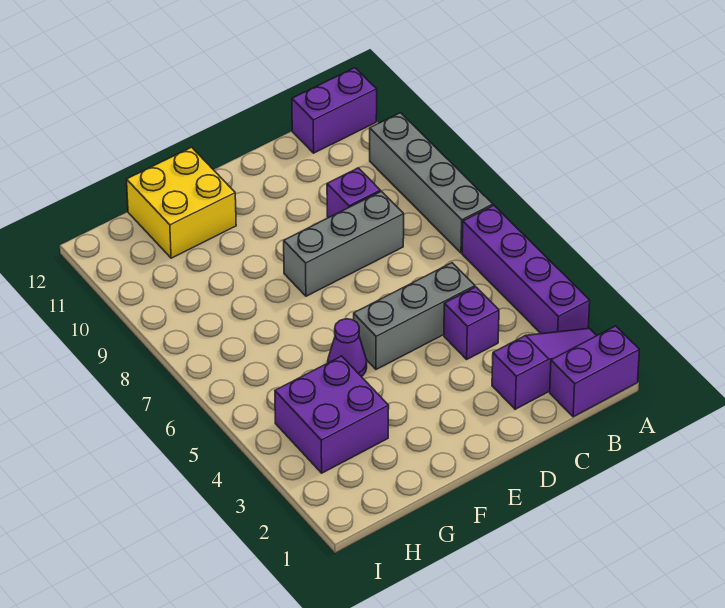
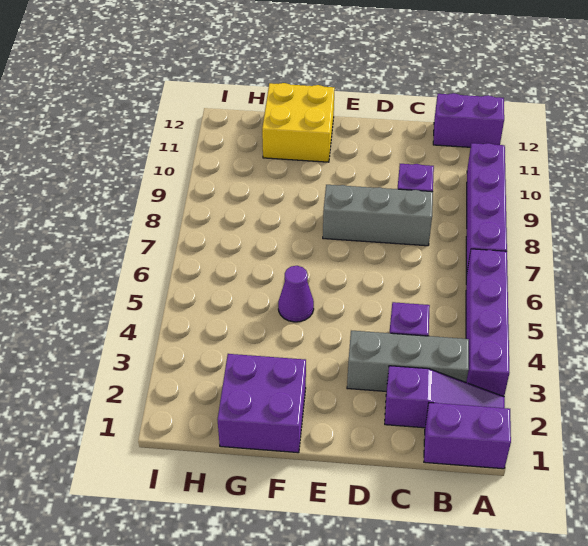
grey brick A7:A10 level 1 -> purple brick A7:A10 level 1
grey brick C5:E5 level 1 -> grey brick B3:D3 level 1
purple brick G3:H4 level 1 -> purple brick F1:G2 level 1

